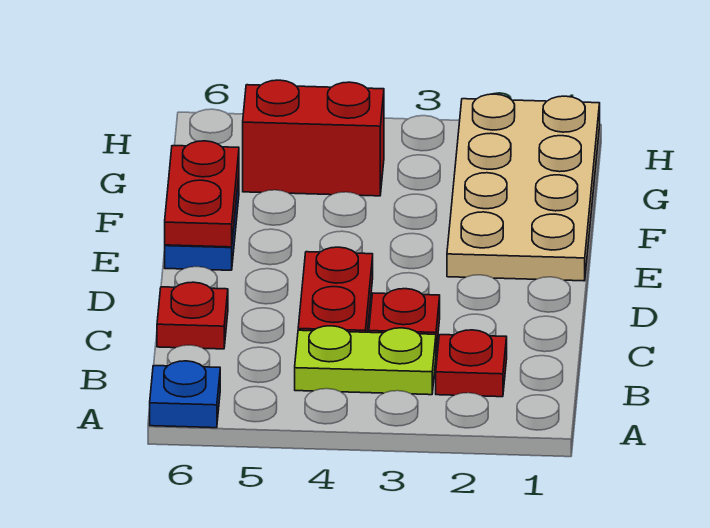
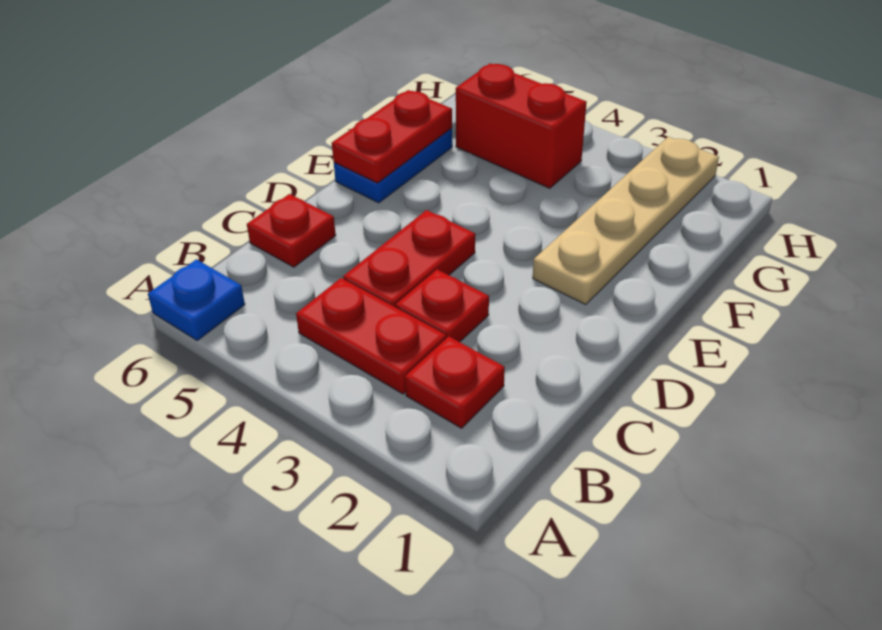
lime plate B3:B4 level 1 -> red plate B3:B4 level 1
tan plate E1:H2 level 1 -> tan plate E2:H2 level 1

